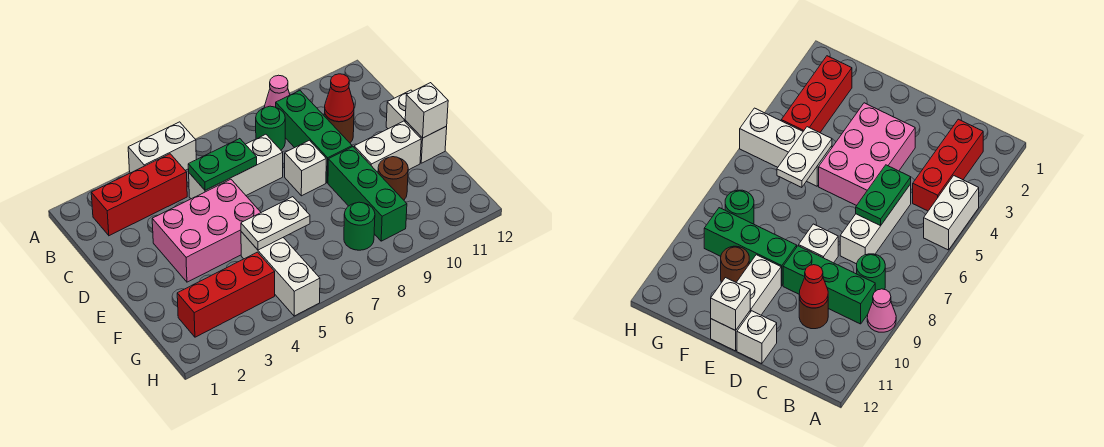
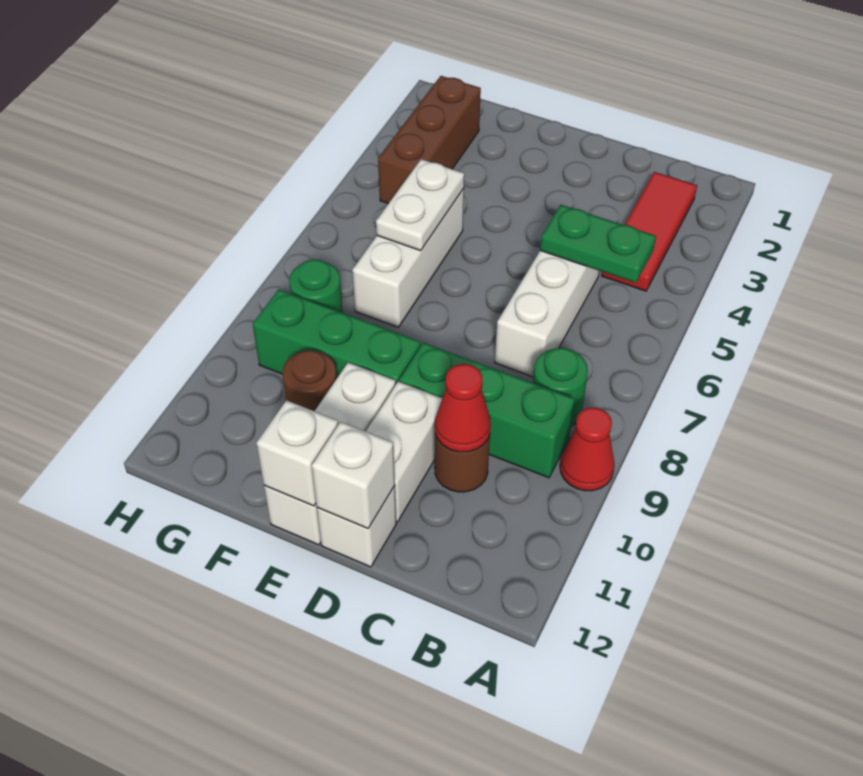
white brick A4:A5 level 1 -> white brick D10:D11 level 1
pink cone A9 level 1 -> red cone A9 level 1
red brick B2:B4 level 1 -> red tile B2:B4 level 1
green plate C5:C6 level 2 -> green plate B5:C5 level 2
pink brick D3:E5 level 1 -> none
white brick D8 level 1 -> white brick D12 level 2
white brick F5:H5 level 1 -> white brick F5:F7 level 1
red brick G2:G4 level 1 -> brown brick G2:G4 level 1

